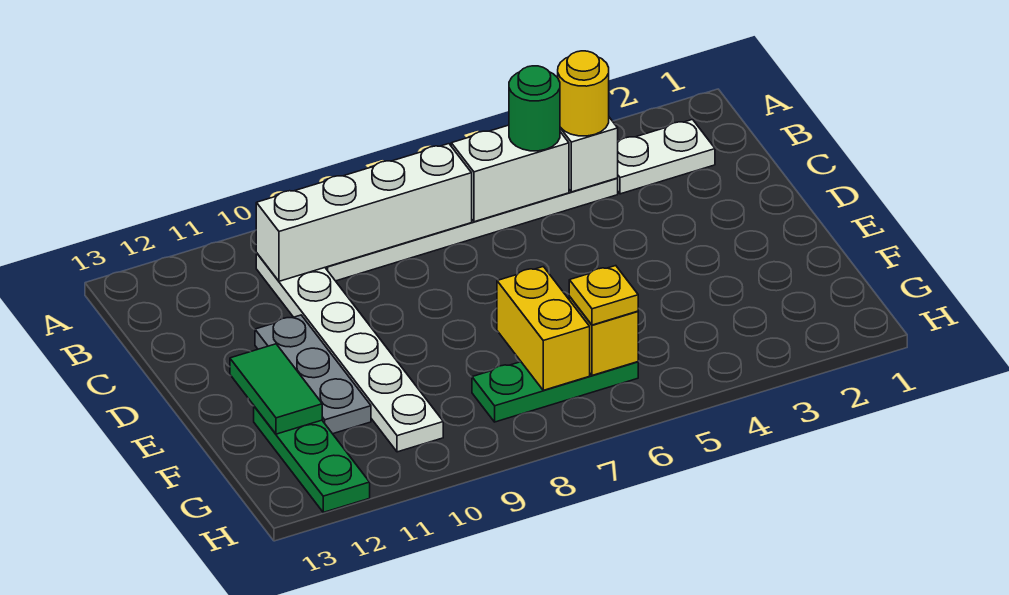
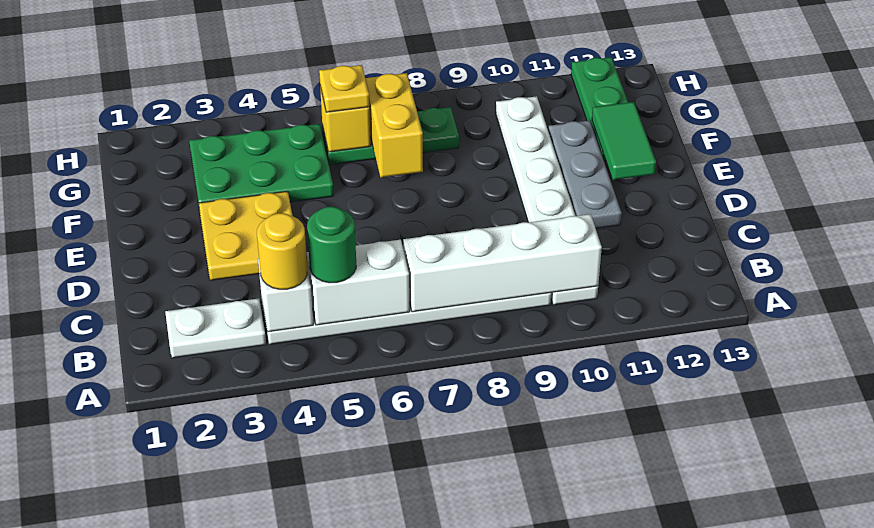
none -> yellow plate D3:E4 level 1
none -> green plate F3:G5 level 1

